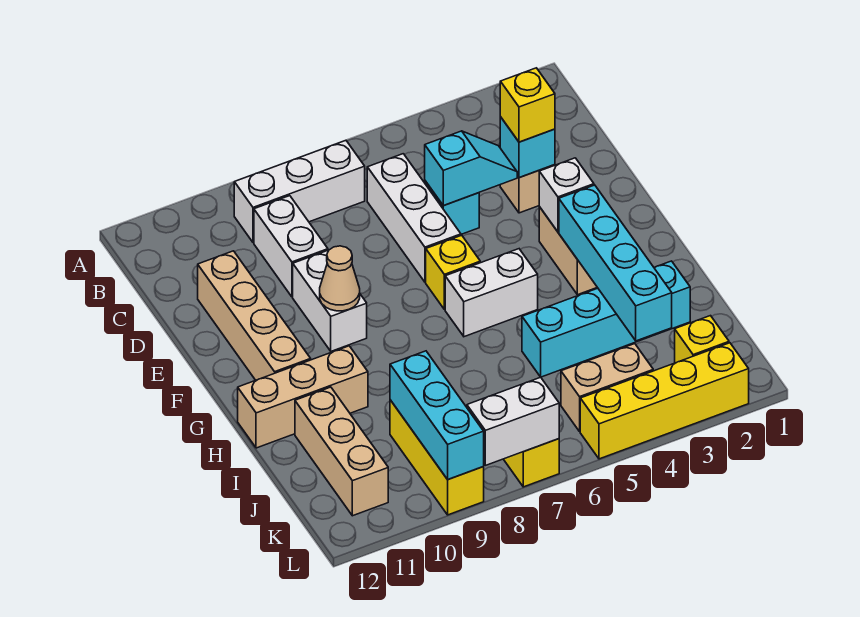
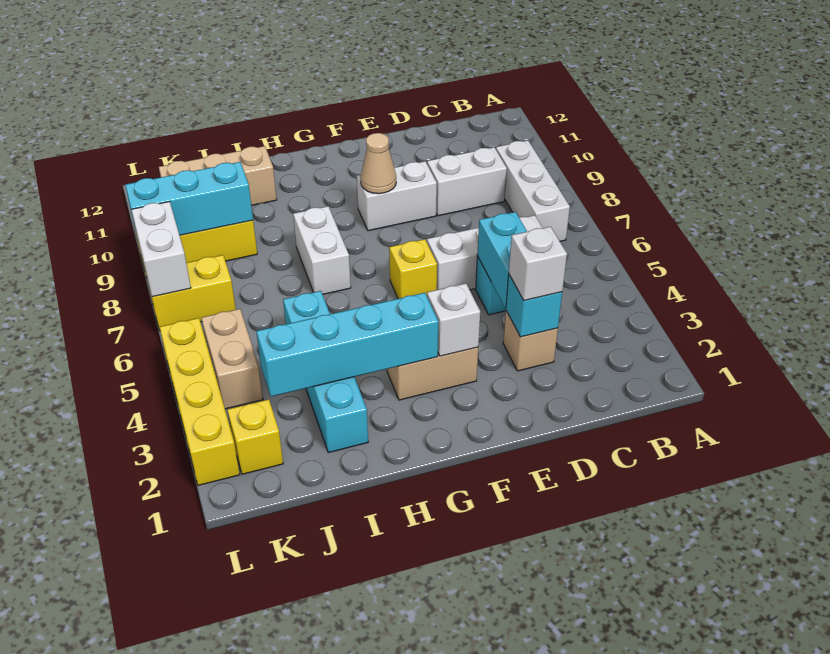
yellow brick D3 level 3 -> white brick D3 level 3
cyan slope D4:D5 level 2 top 5 -> cyan brick D4:D5 level 2
tan brick D11:G11 level 1 -> none
white brick G5:G6 level 1 -> white brick H7:H8 level 1
tan brick H10:H12 level 1 -> none

